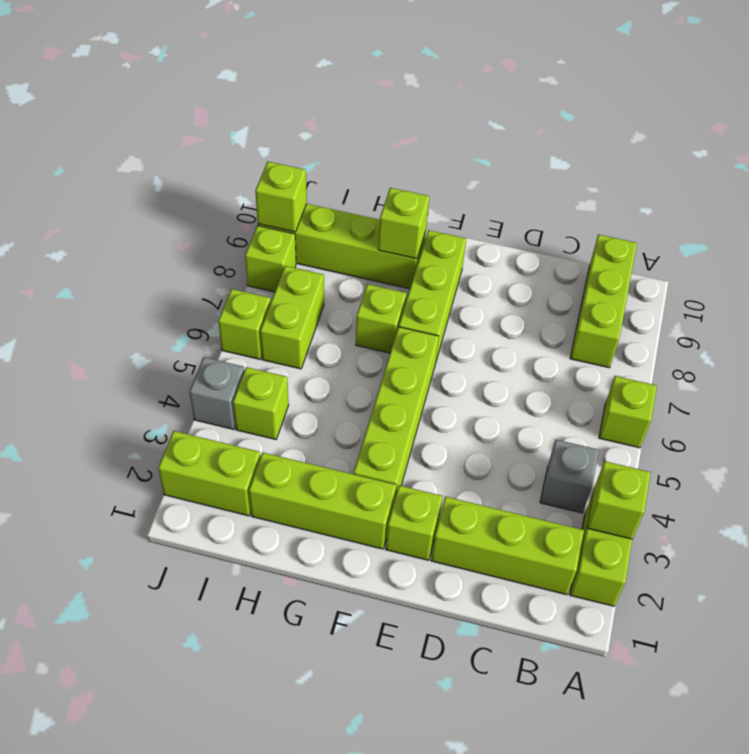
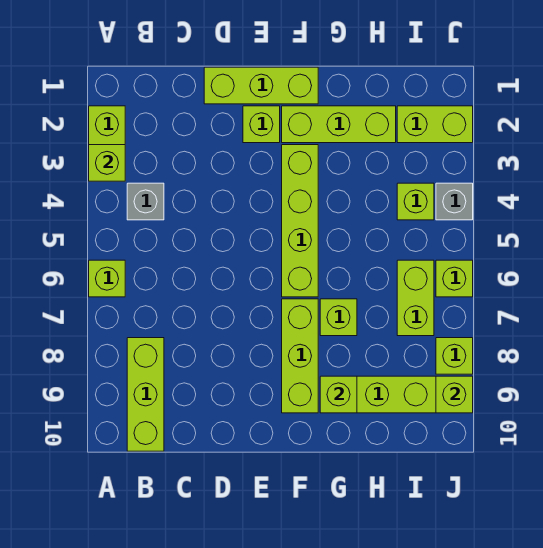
lime brick B2:D2 level 1 -> lime brick D1:F1 level 1

